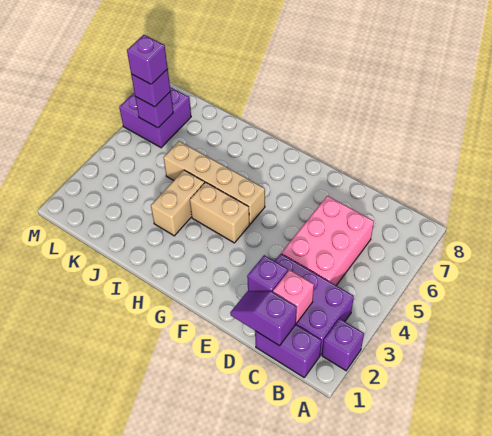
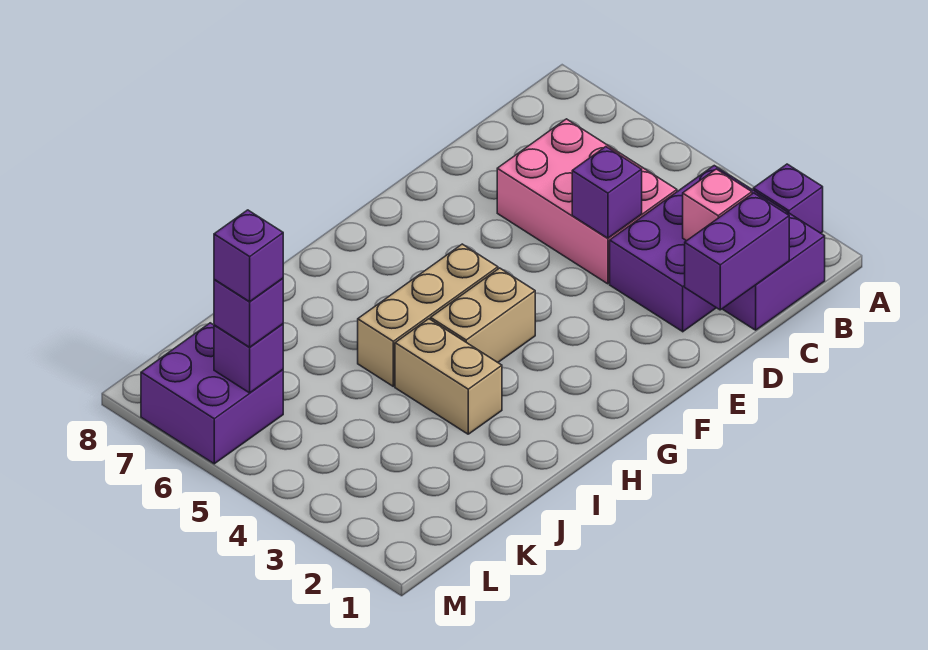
purple slope C1:D1 level 2 top C -> purple brick C1:D1 level 2
purple brick D2 level 2 -> purple brick D4 level 2
tan brick G5:J5 level 1 -> tan brick G5:I5 level 1

